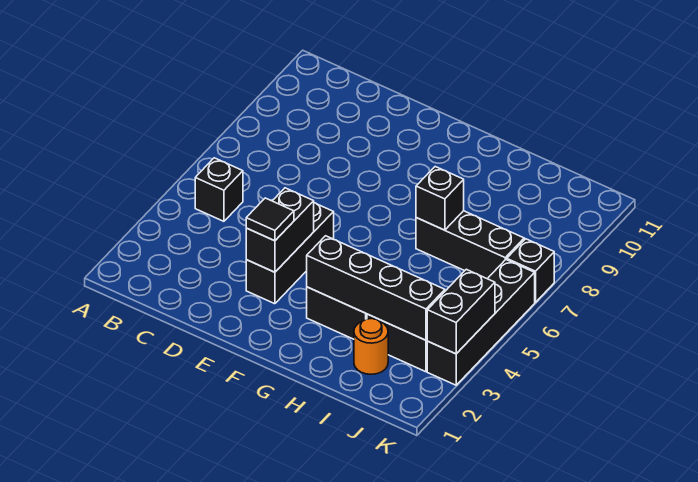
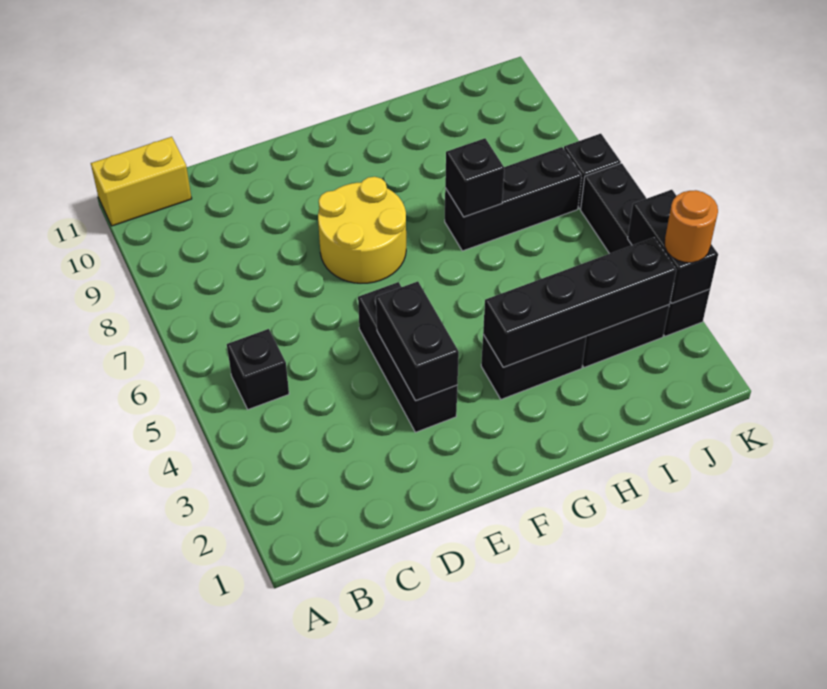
none -> yellow brick A11:B11 level 1
black tile E3 level 3 -> none
none -> yellow round brick E7:F8 level 1
orange round brick I2 level 1 -> orange round brick K3 level 3

